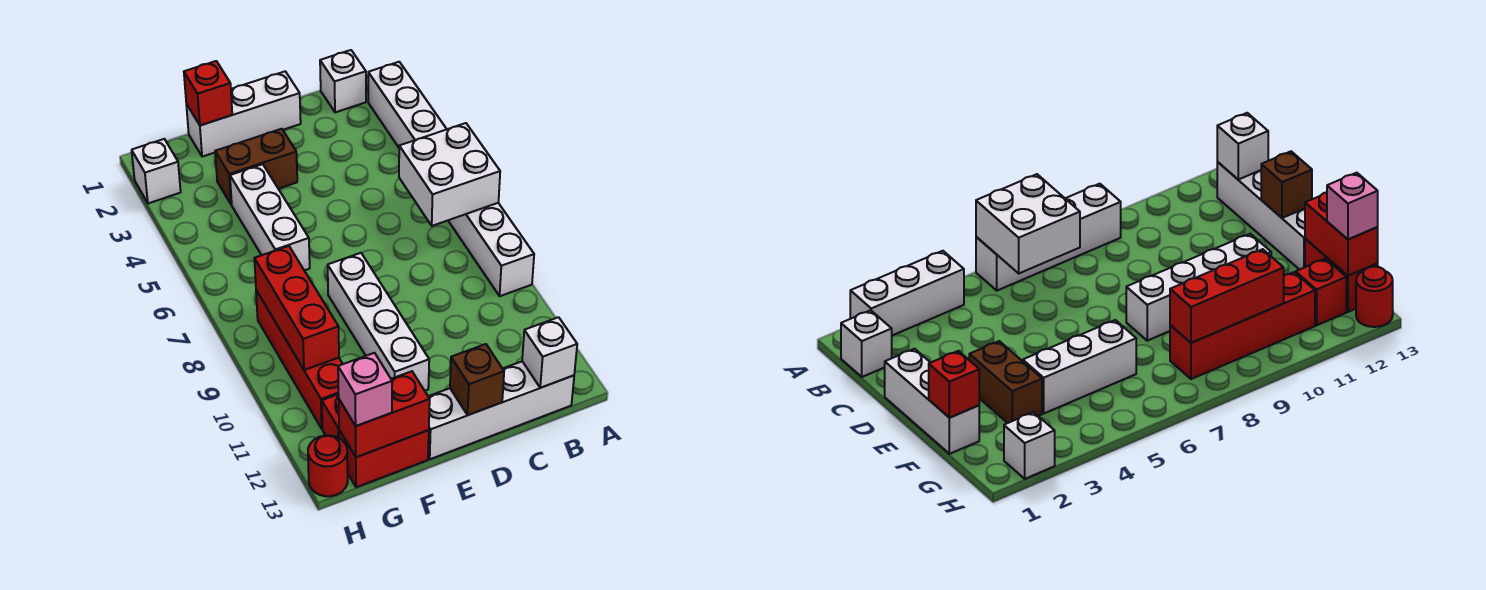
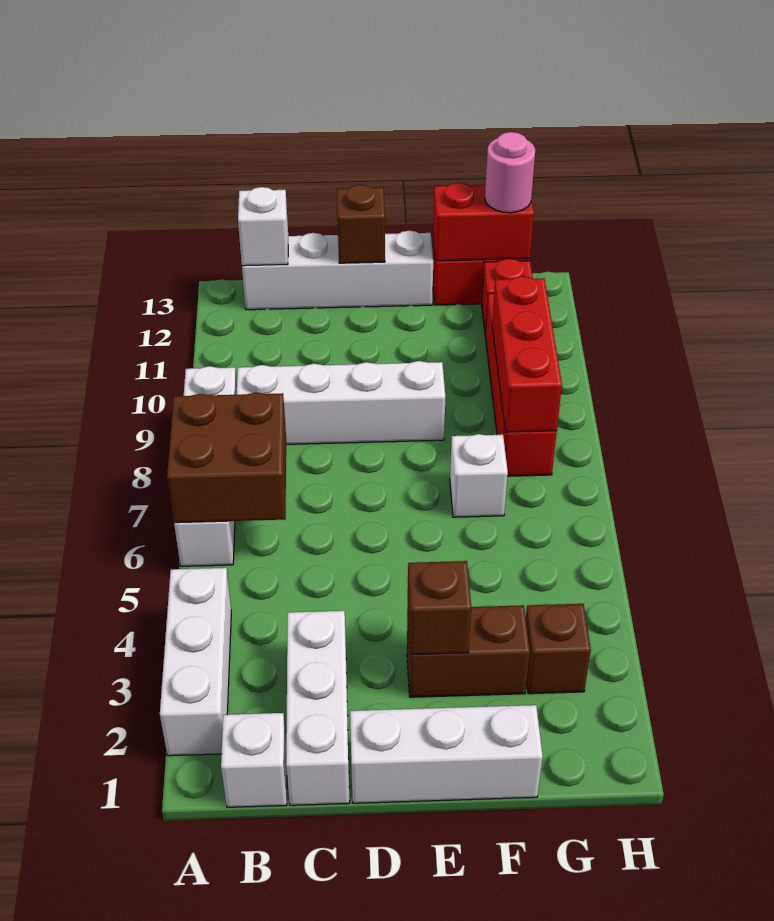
white brick A6:B7 level 2 -> brown brick A6:B7 level 2
none -> brown brick E3 level 2
white brick E8:E11 level 1 -> white brick B9:E9 level 1
red brick F1 level 2 -> none
white brick F4:F6 level 1 -> white brick C1:C3 level 1
none -> brown brick G3 level 1
pink brick G13 level 3 -> pink round brick G13 level 3
white brick H2 level 1 -> white brick F7 level 1
red round brick H13 level 1 -> none

